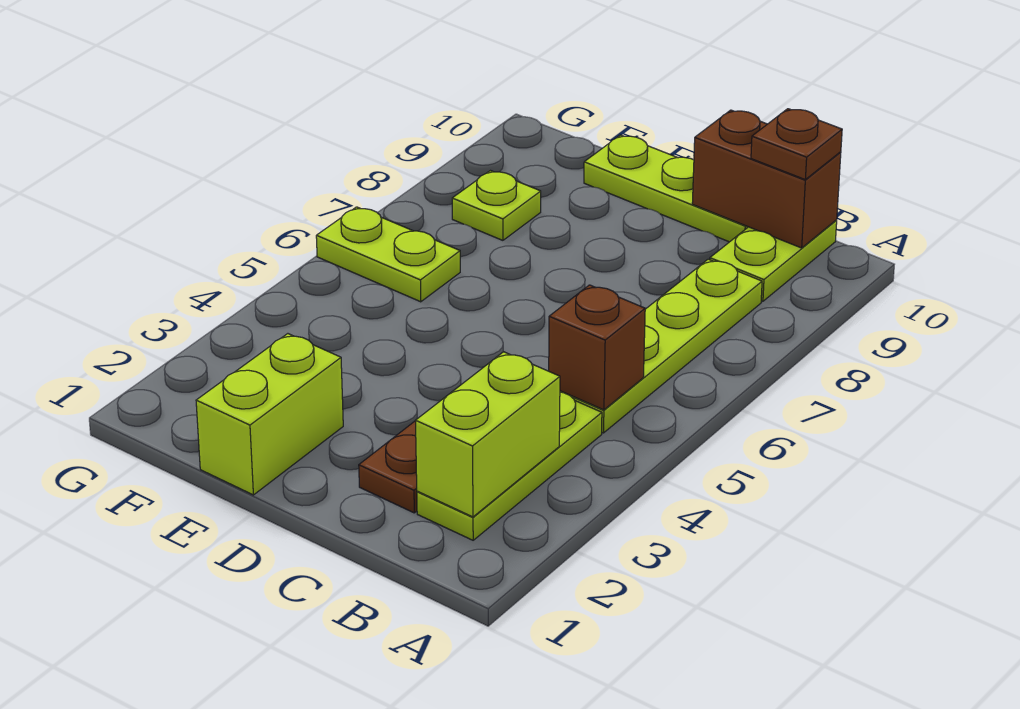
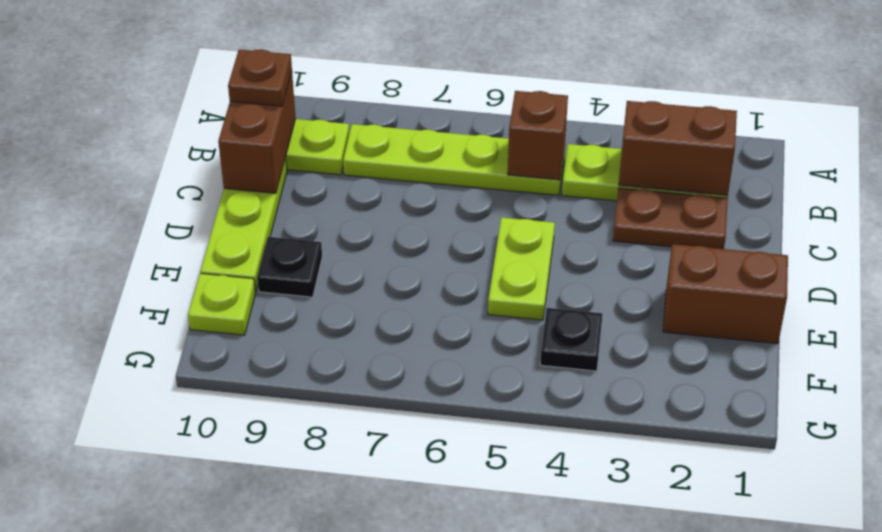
lime brick B2:B3 level 2 -> brown brick B2:B3 level 2
lime brick E1:E2 level 1 -> brown brick E1:E2 level 1
none -> black plate E9 level 1
none -> black plate F4 level 1
lime plate F6:G6 level 1 -> lime plate D5:E5 level 1
lime plate F8 level 1 -> lime plate F10 level 1

